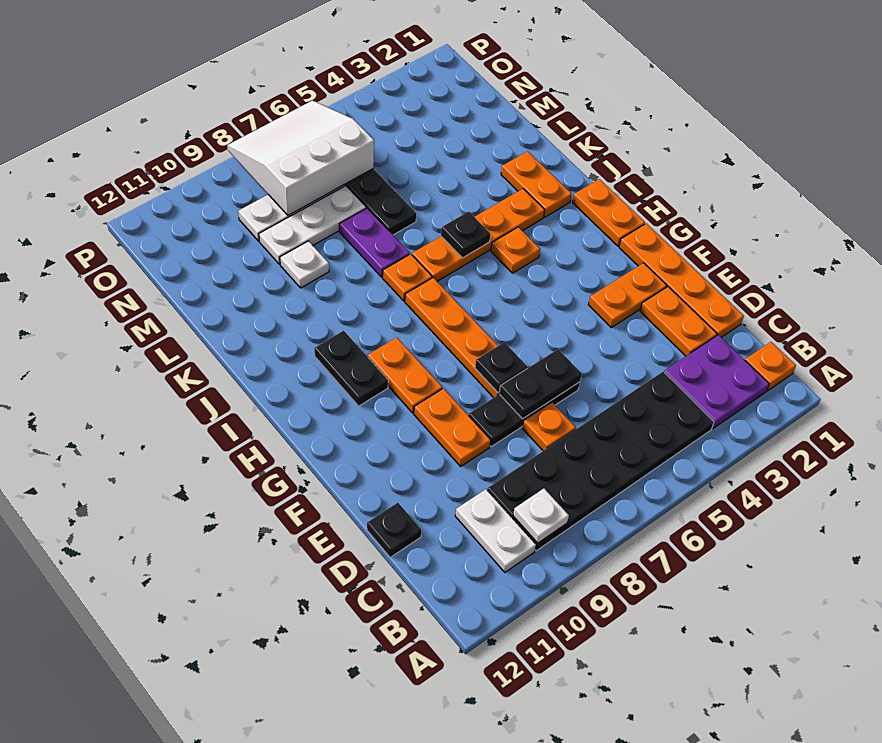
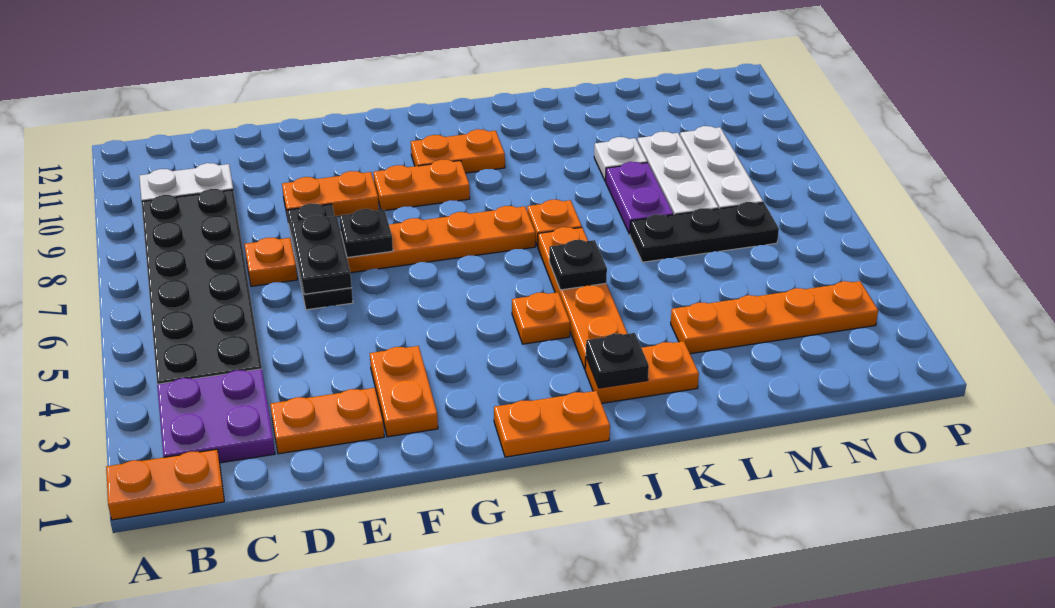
orange plate B1 level 1 -> orange plate A1:B1 level 1
white plate B9 level 2 -> none
orange plate D1:G1 level 1 -> orange plate L3:O3 level 1
black plate D12 level 1 -> black plate J2 level 2
black plate H10:I10 level 1 -> orange plate H10:I10 level 1
purple plate K7:L7 level 1 -> purple plate L7:L8 level 1
white slope N6:P8 level 2 top N -> none

